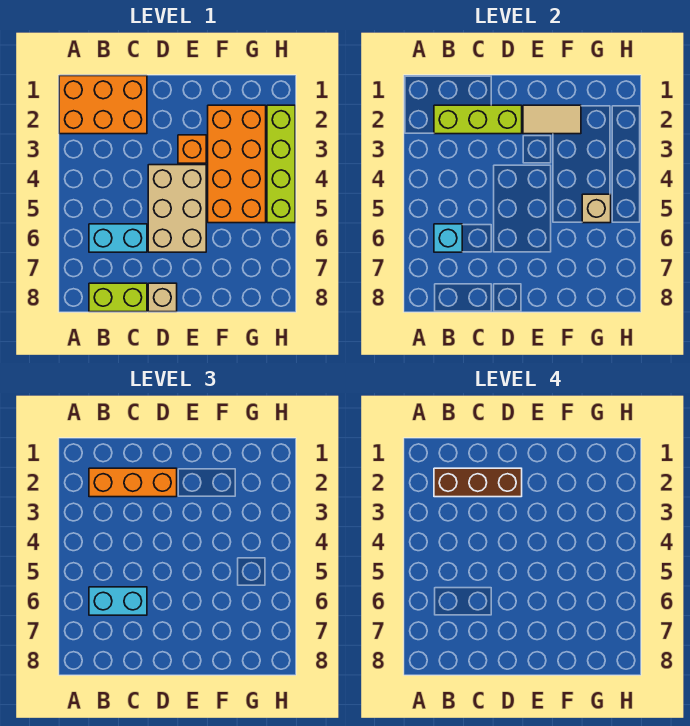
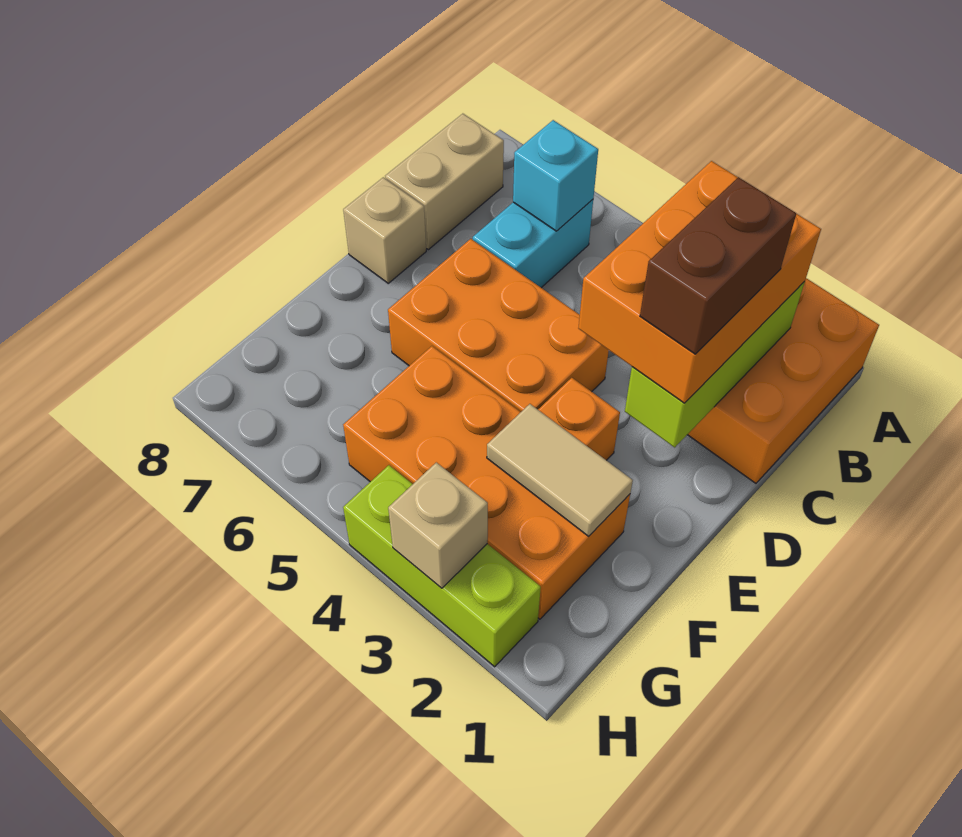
orange brick B2:D2 level 3 -> orange brick B2:D3 level 3
brown brick B2:D2 level 4 -> brown brick C2:D2 level 4
cyan brick B6:C6 level 3 -> none
lime brick B8:C8 level 1 -> tan brick B8:C8 level 1
tan brick D4:E6 level 1 -> orange brick D4:E6 level 1
tan tile E2:F2 level 2 -> tan tile F2:F3 level 2
tan brick G5 level 2 -> tan brick H3 level 2
lime brick H2:H5 level 1 -> lime brick H2:H4 level 1

